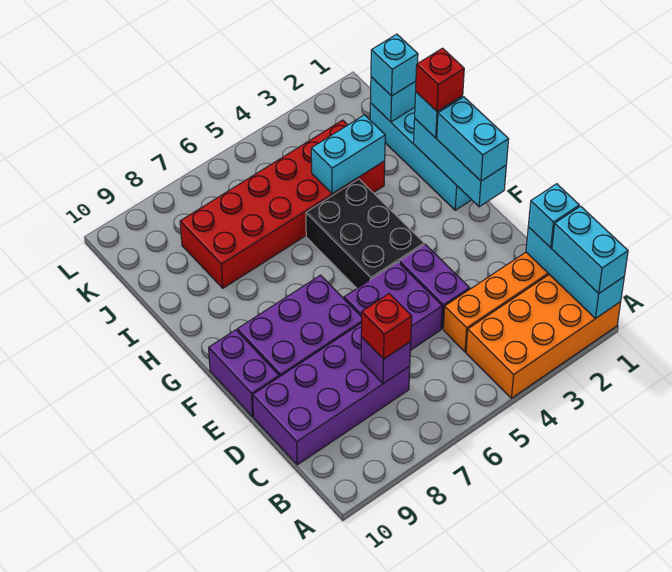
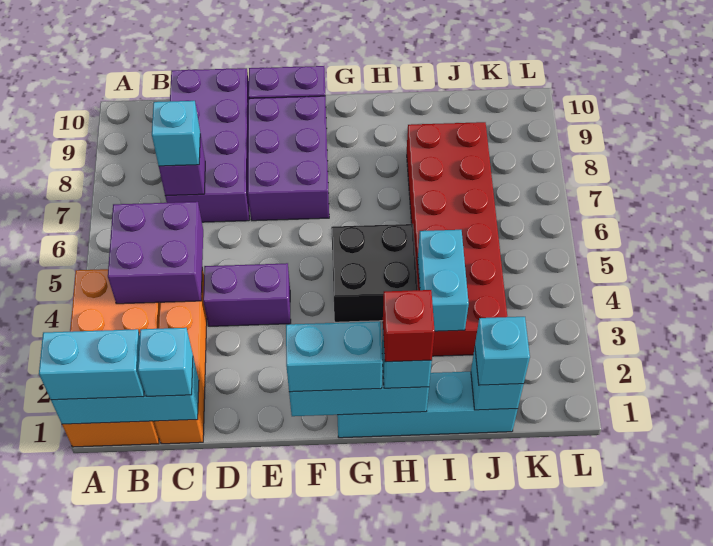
red brick C7 level 3 -> cyan brick C7 level 3
purple brick D5:E6 level 1 -> purple brick B4:C5 level 2
black brick F4:H5 level 1 -> black brick G4:H5 level 1

